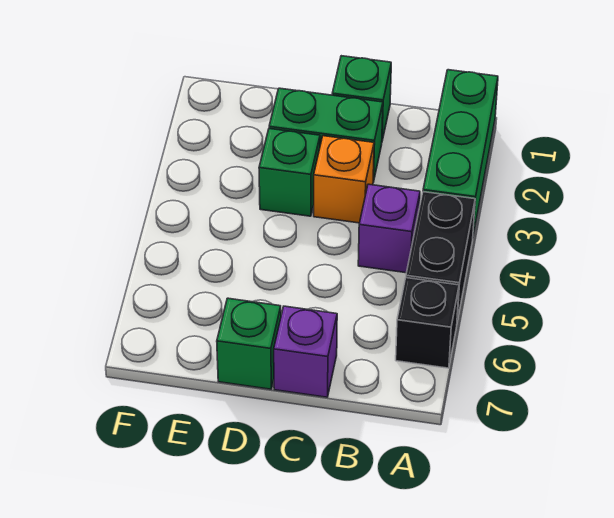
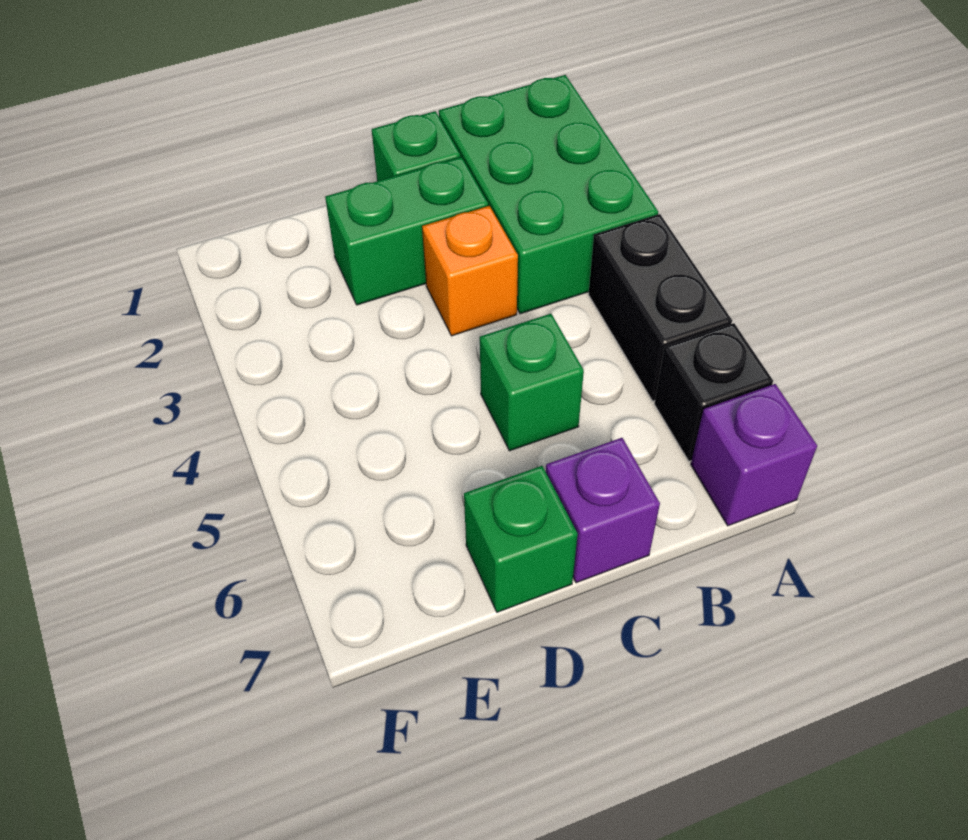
green brick A1:A3 level 1 -> green brick A1:B3 level 1
purple brick B4 level 1 -> purple brick A7 level 1
green brick D3 level 1 -> green brick C5 level 1

